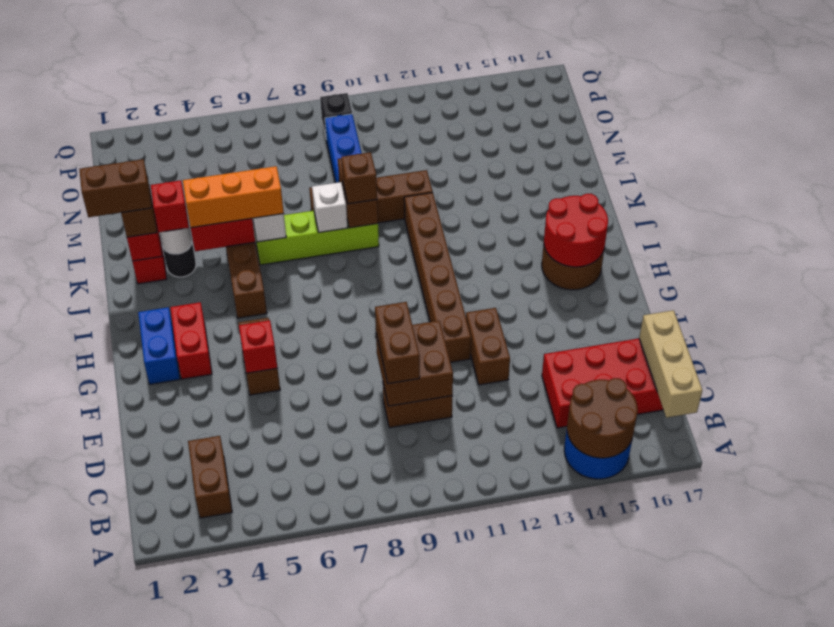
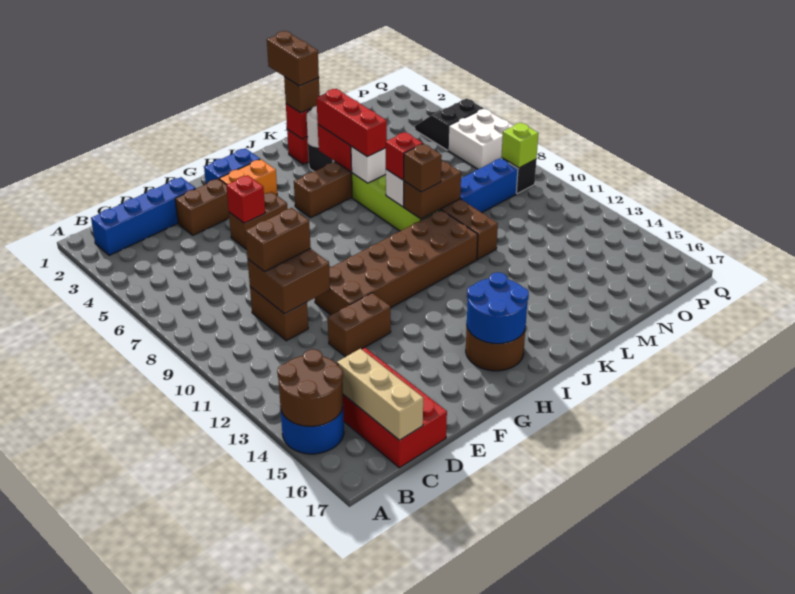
none -> blue brick B2:E2 level 1
brown brick B3:C3 level 1 -> brown brick E3:F3 level 1
tan brick B17:D17 level 2 -> tan brick C15:C17 level 2
brown brick F11:K11 level 1 -> brown brick F10:K11 level 1
red brick G3:H3 level 1 -> orange brick G3:H3 level 1
red round brick H15:I16 level 2 -> blue round brick H15:I16 level 2
red brick K3 level 3 -> red brick K8 level 3
orange brick K4:K6 level 3 -> red brick K4:K6 level 3
none -> black slope P4:Q5 level 1 top 5
none -> white brick P6:Q7 level 1
none -> lime brick P9 level 2

